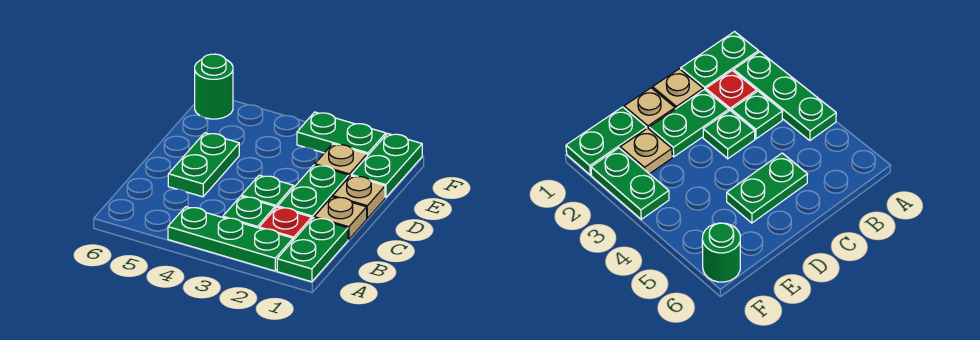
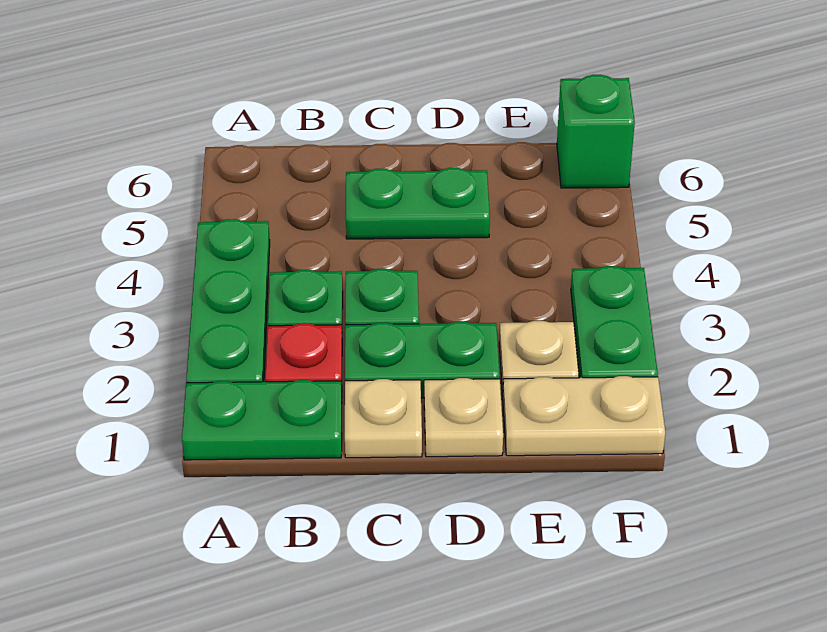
green plate E1:F1 level 1 -> tan plate E1:F1 level 1
green round brick F6 level 1 -> green brick F6 level 1

